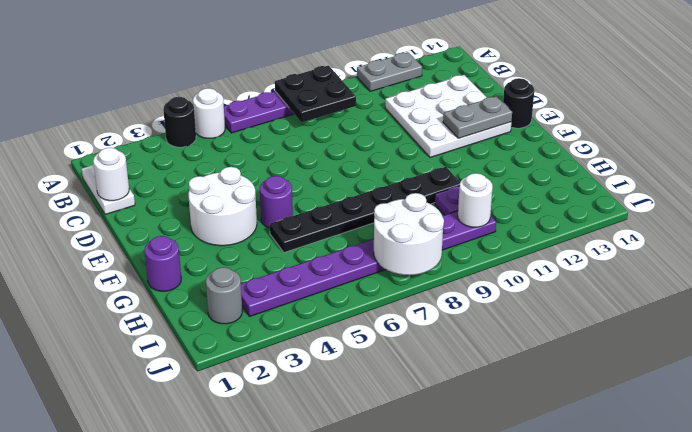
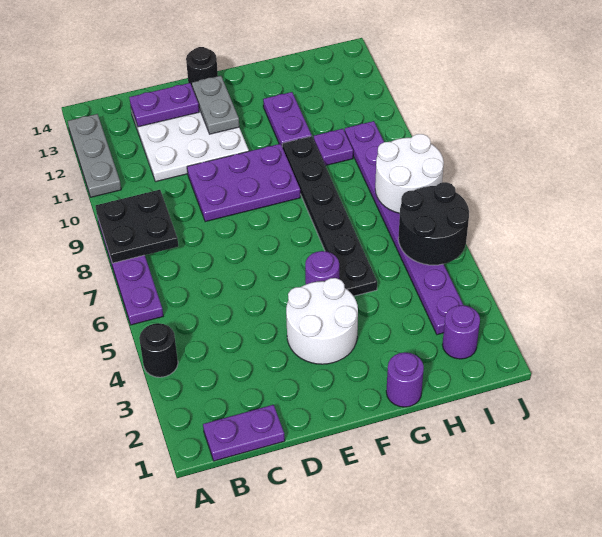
white round brick A5 level 1 -> none
grey plate A11:A12 level 1 -> grey plate A11:A13 level 1
white plate B1:C1 level 1 -> purple plate B1:C1 level 1
white round brick C1 level 2 -> none
none -> purple plate C13:D13 level 2
none -> purple plate D9:F10 level 1
none -> purple plate G11:G12 level 1
grey round brick I2 level 1 -> purple round brick I2 level 1
none -> black round brick I5:J6 level 2
white round brick I10 level 2 -> none

